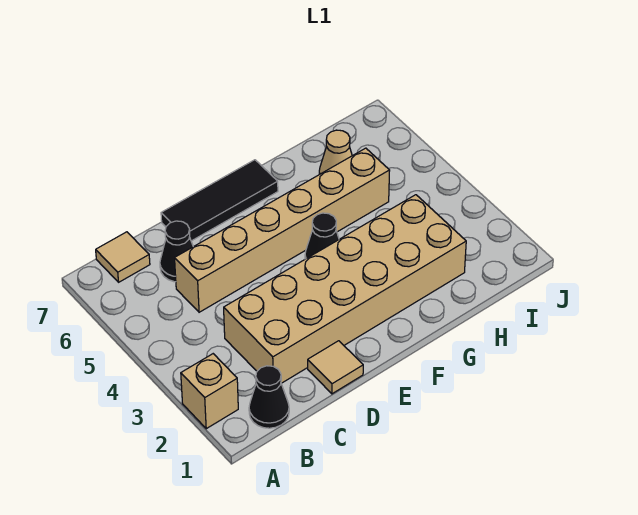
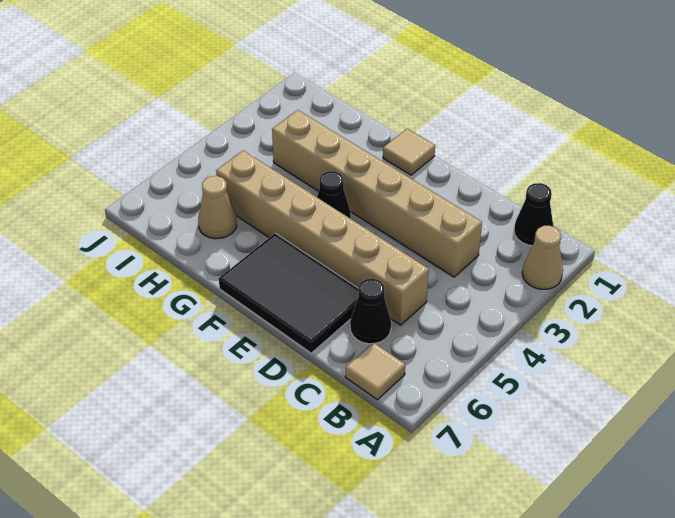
tan brick A2 level 1 -> tan cone A2 level 1
tan brick C2:H3 level 1 -> tan brick C3:H3 level 1
tan tile D1 level 1 -> tan tile F1 level 1
black tile D7:F7 level 1 -> black tile D6:F7 level 1

